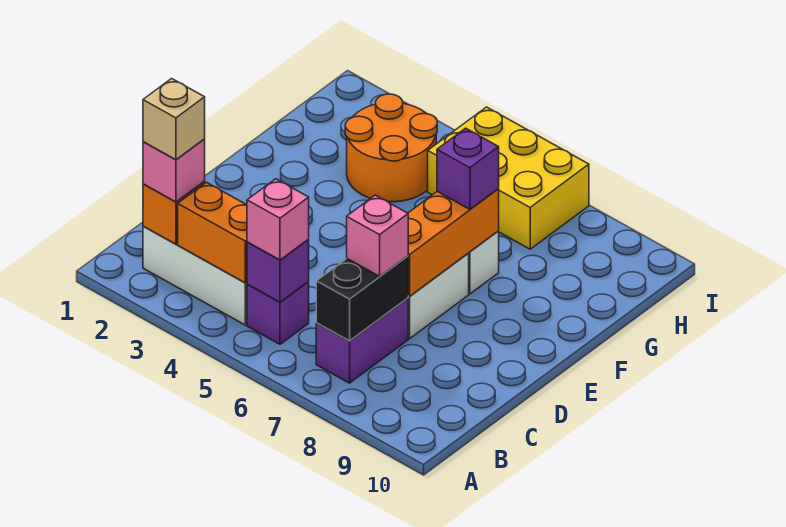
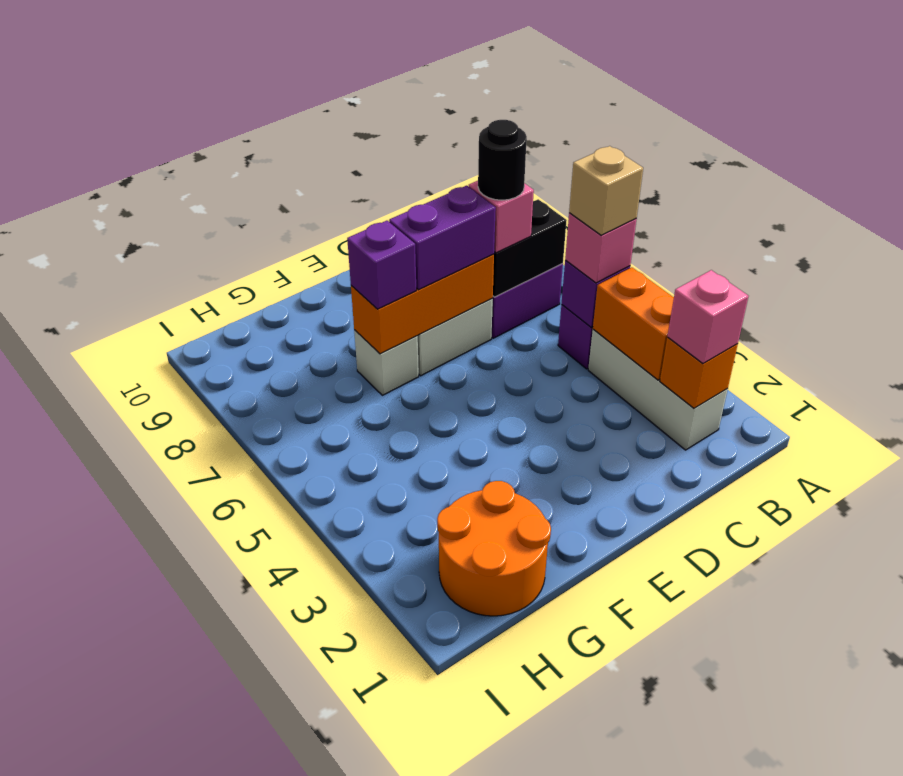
tan brick B2 level 4 -> tan brick B5 level 4
none -> black round brick C7 level 4
none -> purple brick D7:E7 level 3
orange round brick G3:H4 level 1 -> orange round brick G1:H2 level 1
yellow brick H5:I7 level 1 -> none

